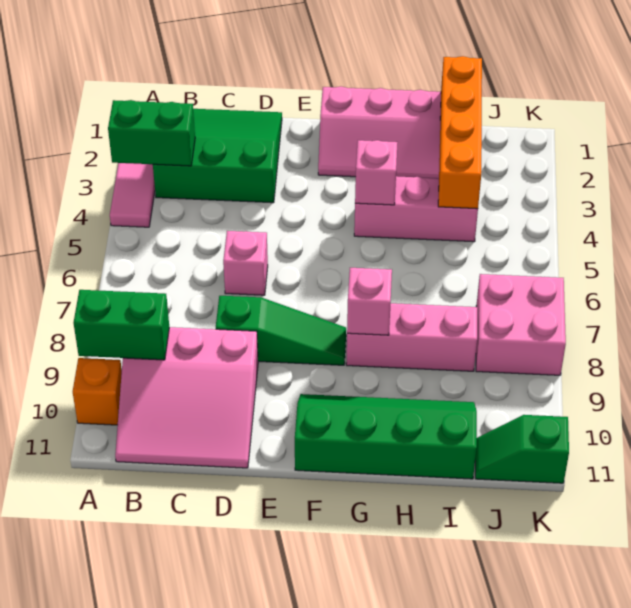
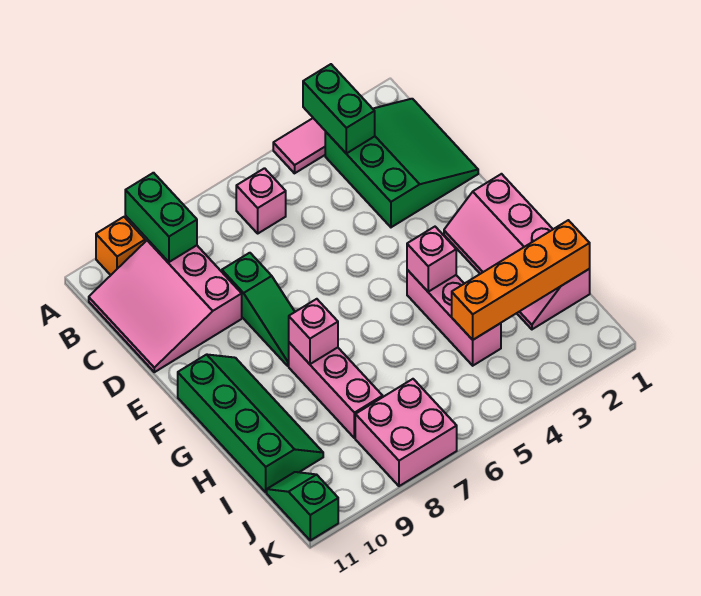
pink brick D6 level 1 -> pink brick B6 level 1

